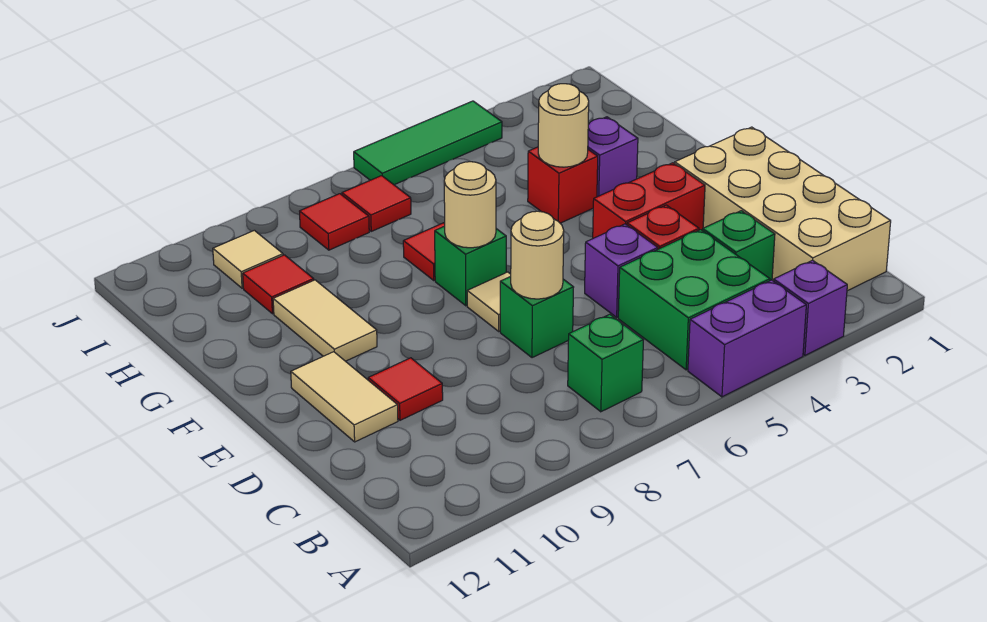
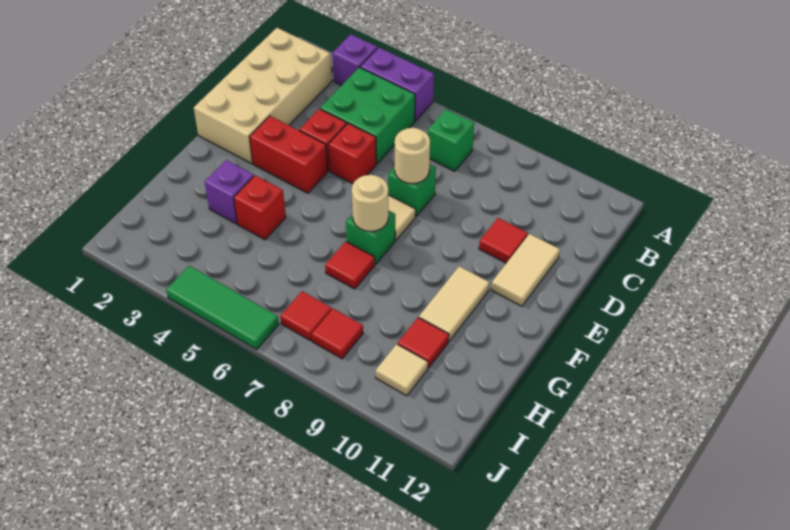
green brick C3 level 1 -> none
purple brick D5 level 1 -> red brick D5 level 1
tan round brick G4 level 2 -> none

